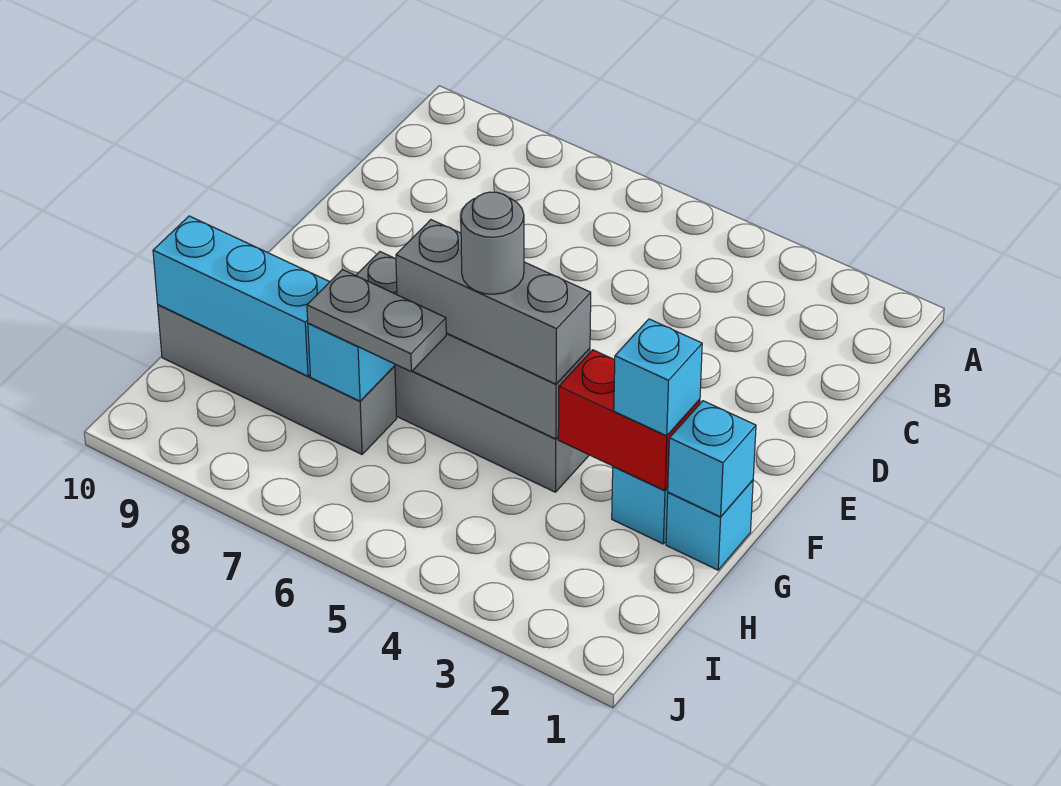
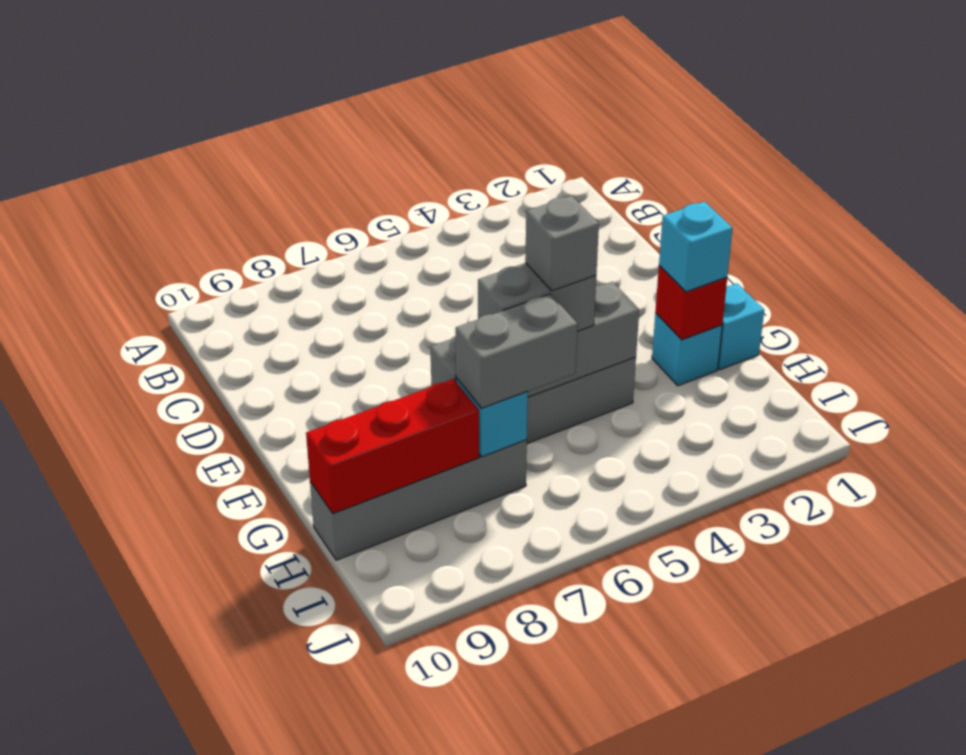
cyan brick G1 level 2 -> none
red brick G2:G3 level 2 -> red brick G2 level 2
grey brick G4:G6 level 3 -> grey brick G5:G6 level 3
grey round brick G5 level 4 -> grey brick G5 level 4
grey plate H6:H7 level 3 -> grey brick H6:H7 level 3
cyan brick H8:H10 level 2 -> red brick H8:H10 level 2

